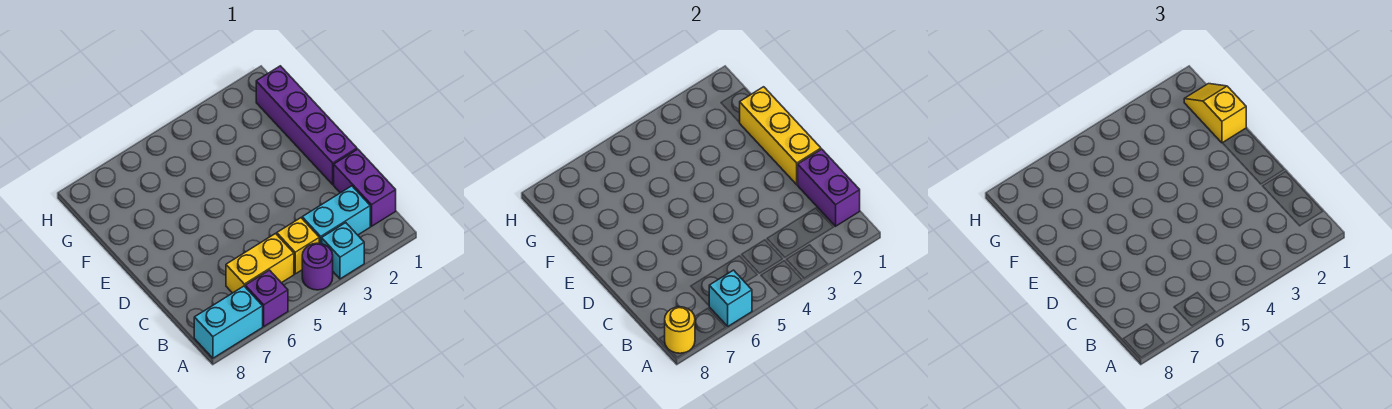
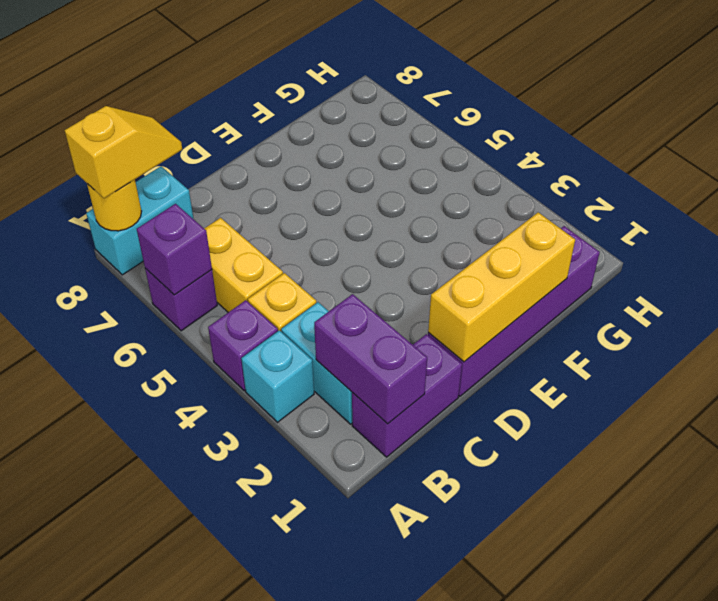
purple round brick A4 level 1 -> purple brick A4 level 1
cyan brick A6 level 2 -> purple brick A6 level 2
cyan brick A7:A8 level 1 -> cyan brick A8:B8 level 1
purple brick B1:C1 level 2 -> purple brick B1:B2 level 2
yellow slope F1:G1 level 3 top F -> yellow slope A8:B8 level 3 top A

